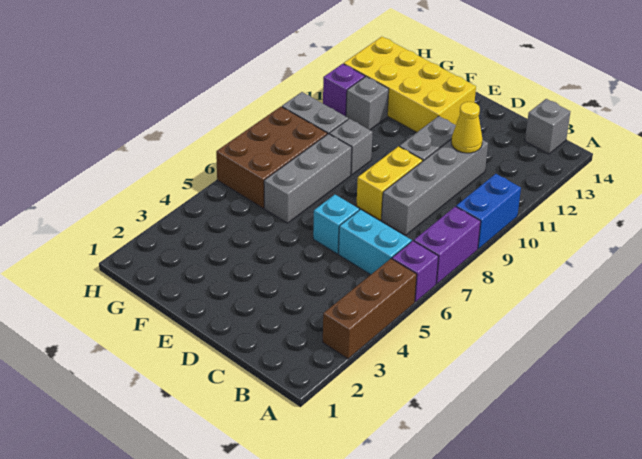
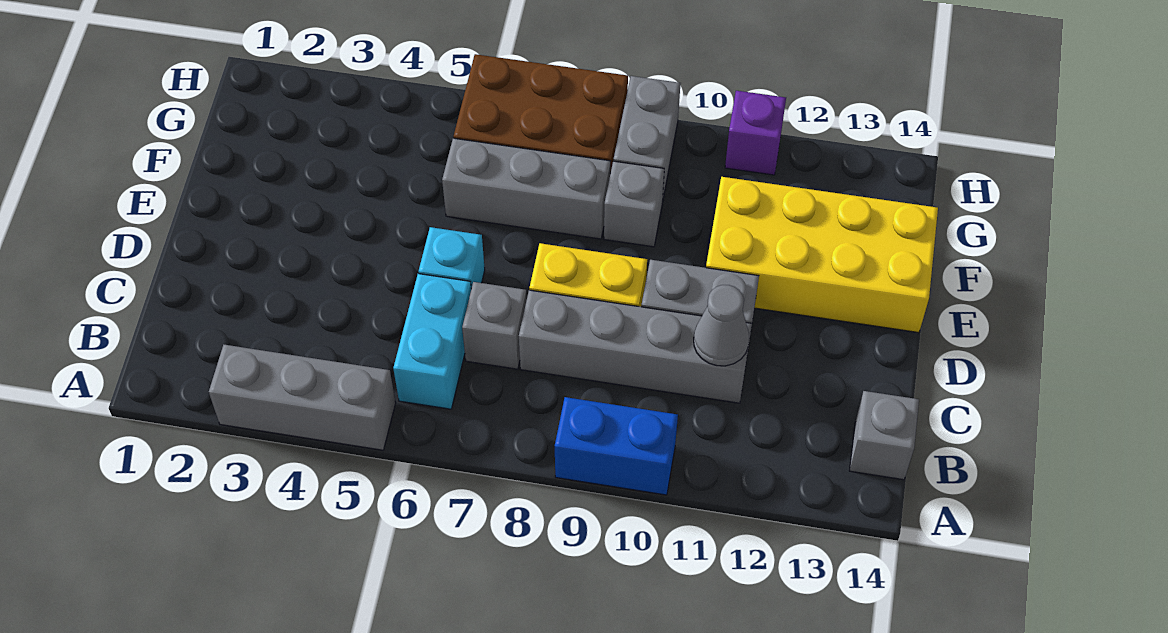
brown brick A3:A5 level 1 -> grey brick A3:A5 level 1
purple brick A6 level 1 -> none
purple brick A7:A8 level 1 -> none
yellow cone C11 level 2 -> grey cone C11 level 2
yellow brick E12:H13 level 1 -> yellow brick E11:F14 level 1
grey brick G11 level 1 -> grey brick C7 level 1

